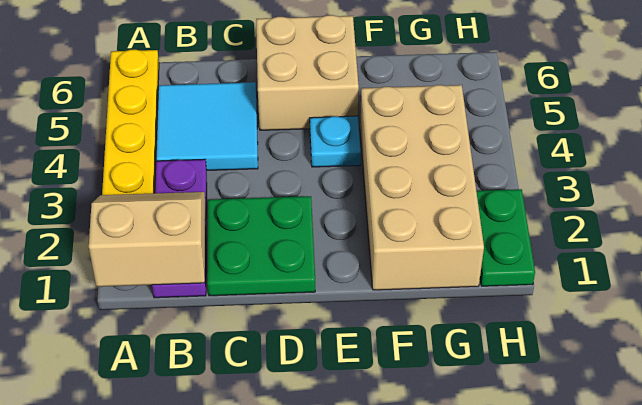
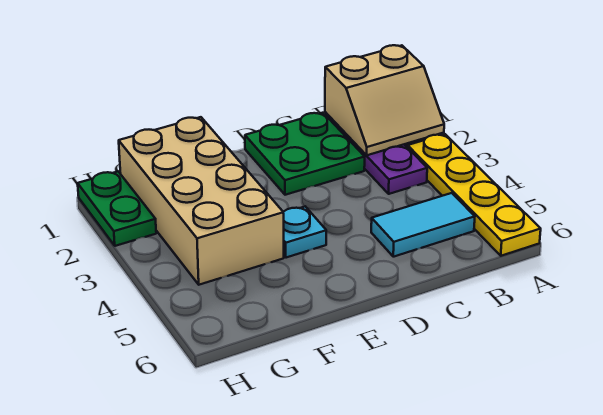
cyan tile B4:C5 level 1 -> cyan tile B5:C5 level 1
tan brick D5:E6 level 1 -> none

